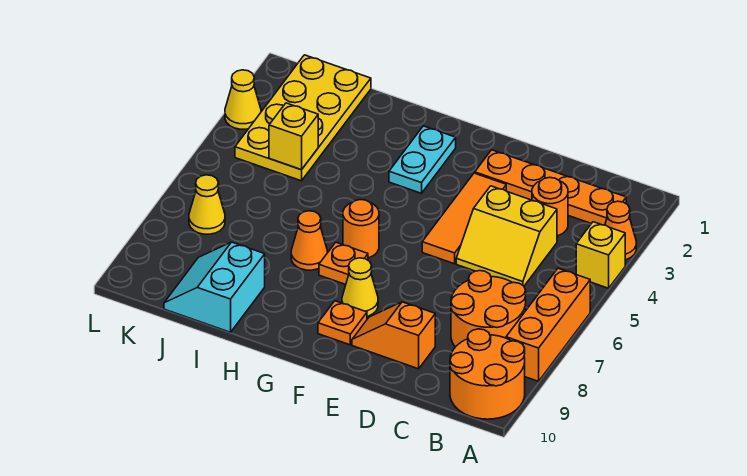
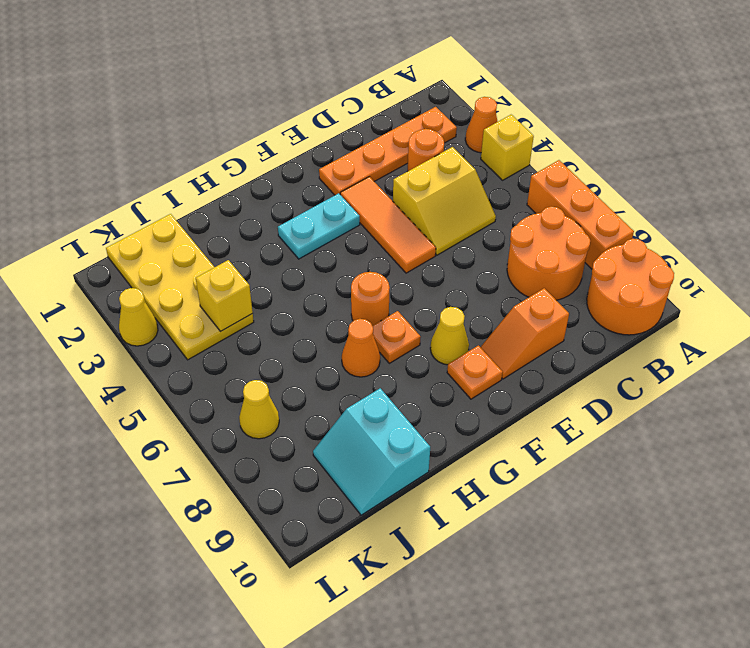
cyan plate G2:G3 level 1 -> cyan plate F3:G3 level 1

